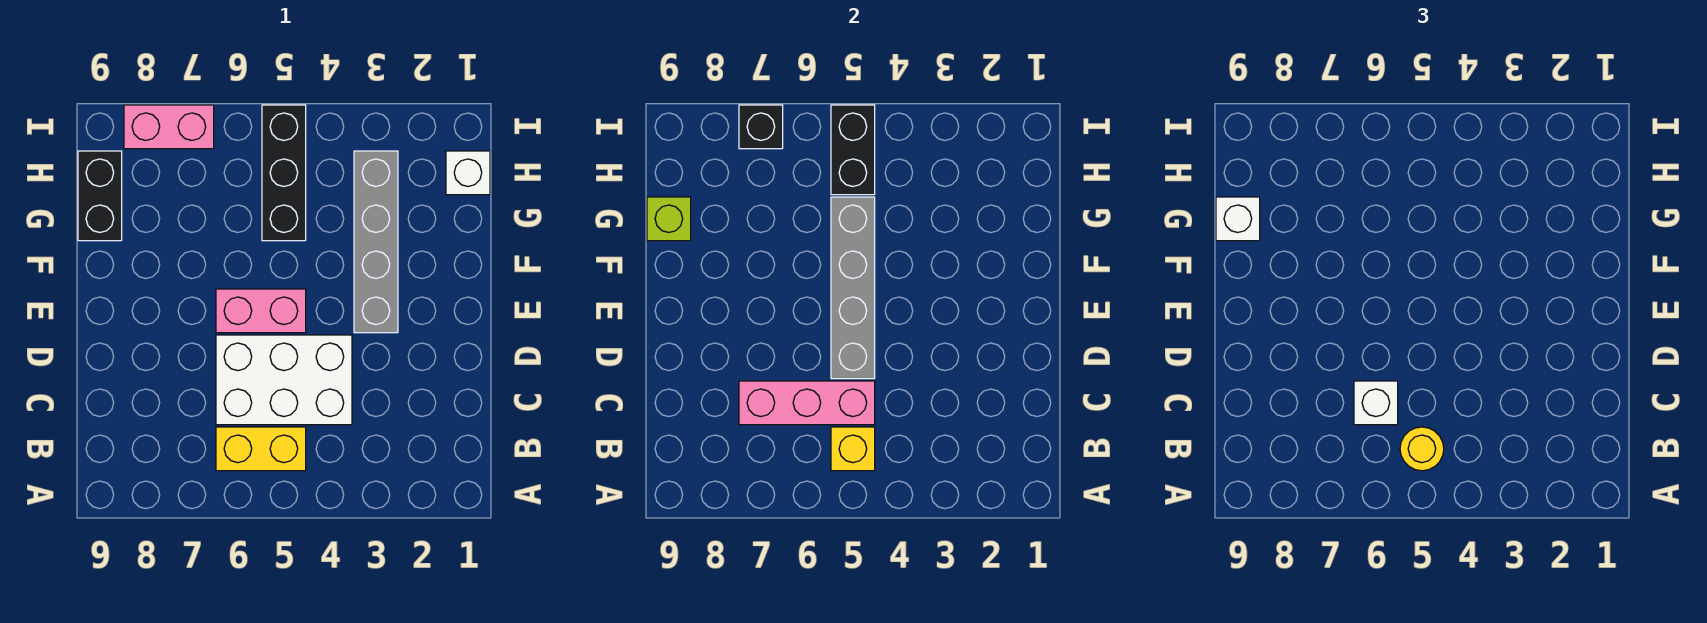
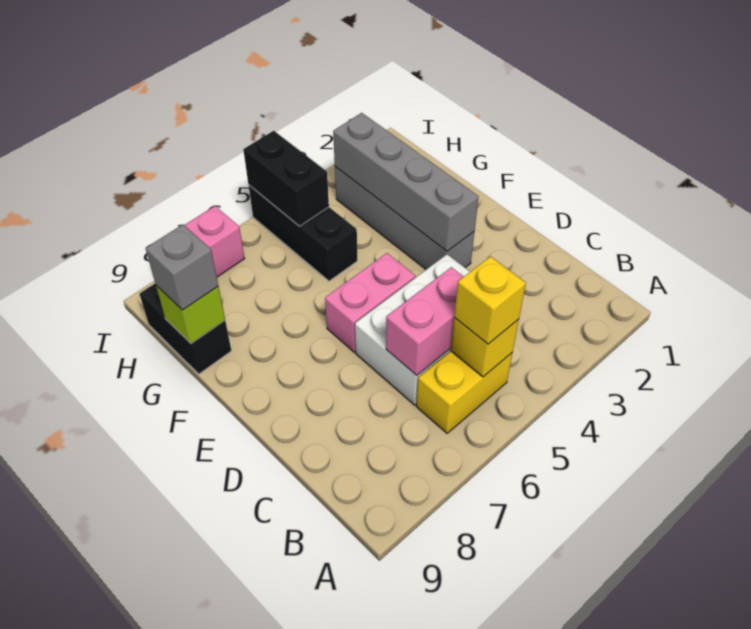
yellow round brick B5 level 3 -> yellow brick B5 level 3
pink brick C5:C7 level 2 -> pink brick C5:C6 level 2
white brick C6 level 3 -> none
grey brick D5:G5 level 2 -> grey brick E3:H3 level 2
white brick G9 level 3 -> grey brick G9 level 3
white brick H1 level 1 -> none
black brick I7 level 2 -> none

